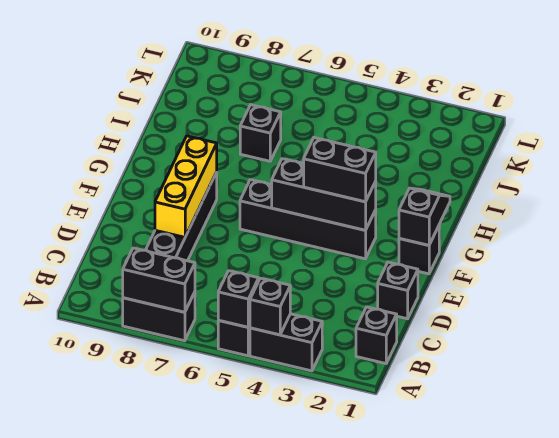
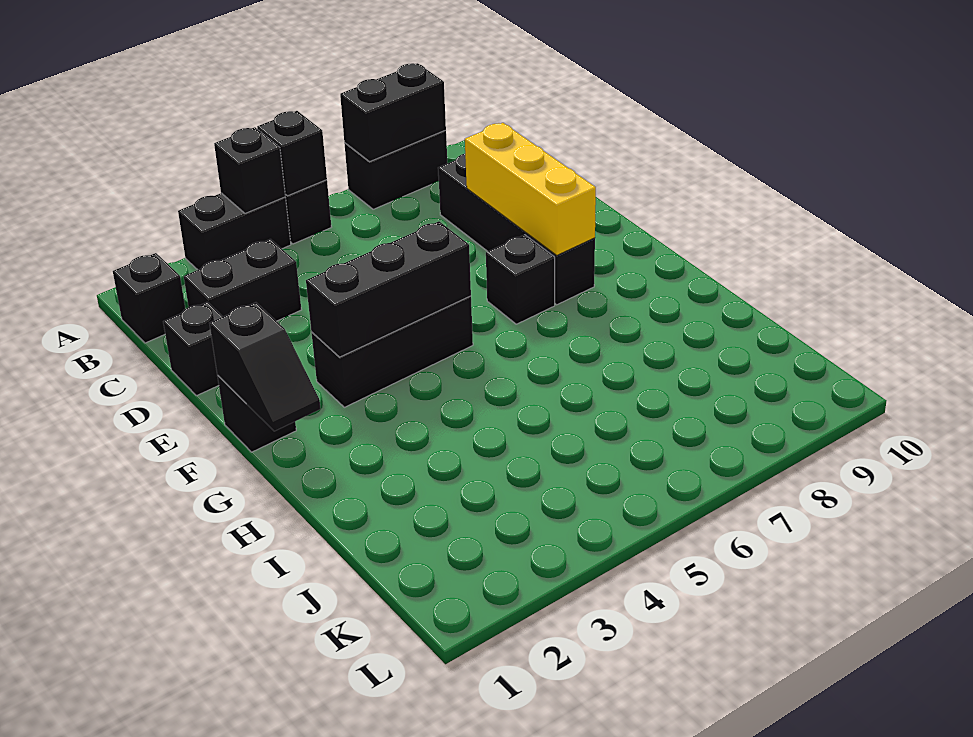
black brick F3:F6 level 1 -> black brick F3:F5 level 1
black brick F3:F4 level 3 -> black brick C2:C3 level 1
black brick I7 level 1 -> black brick F7 level 1

